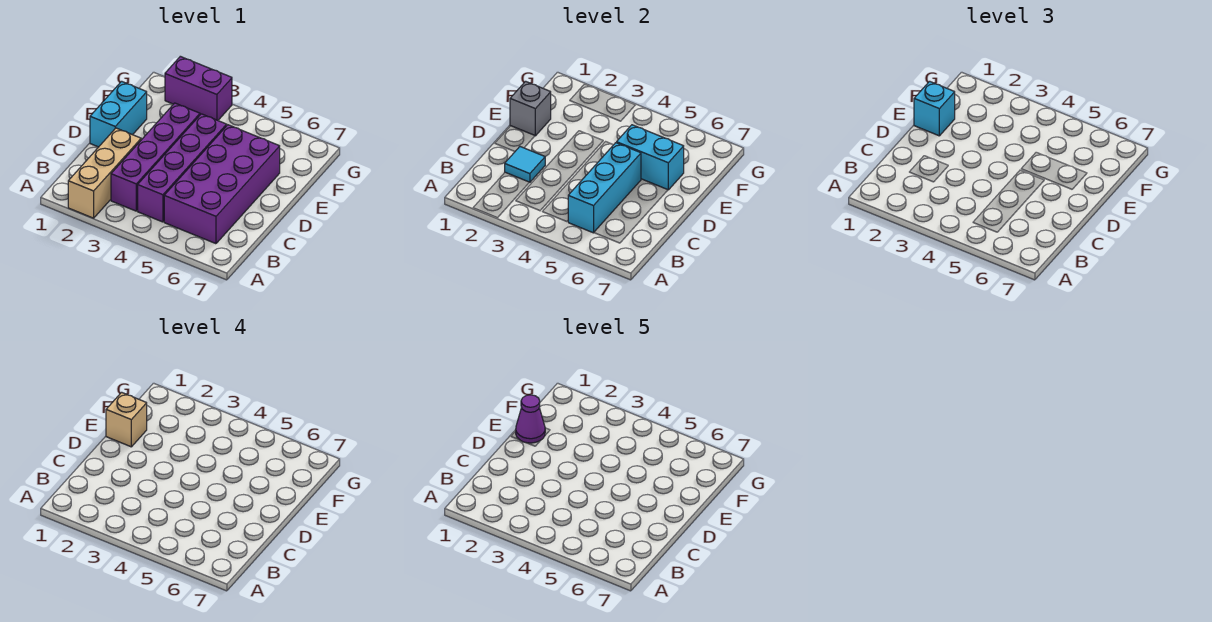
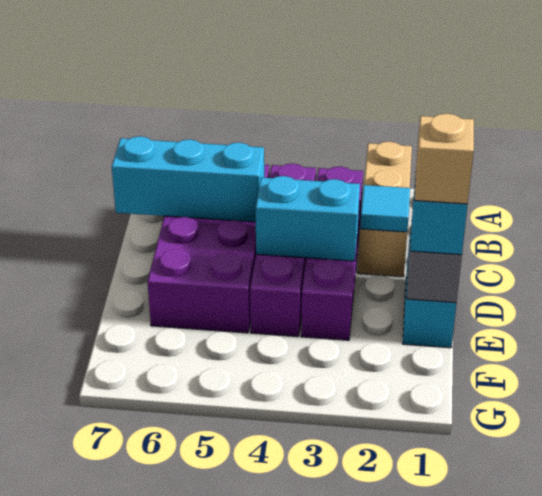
cyan brick B5:D5 level 2 -> cyan brick C5:C7 level 2
purple cone E1 level 5 -> none
cyan brick E5:E6 level 2 -> cyan brick D3:D4 level 2
purple brick G2:G3 level 1 -> none

